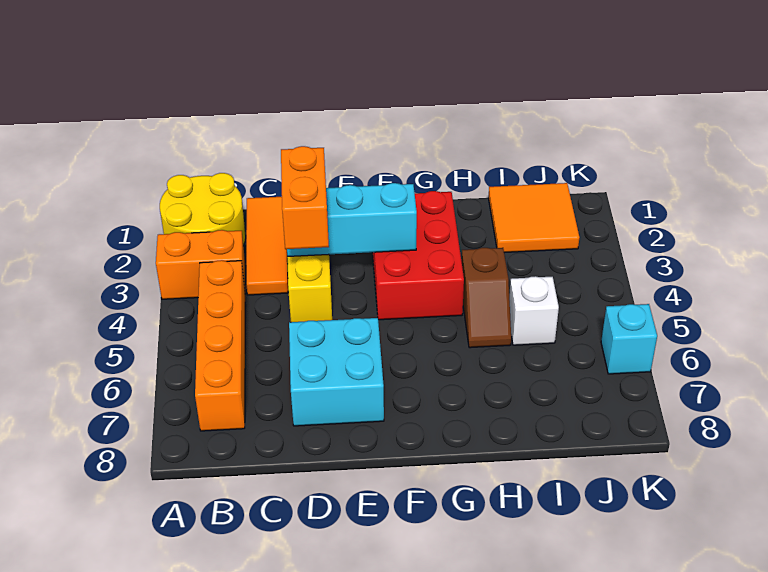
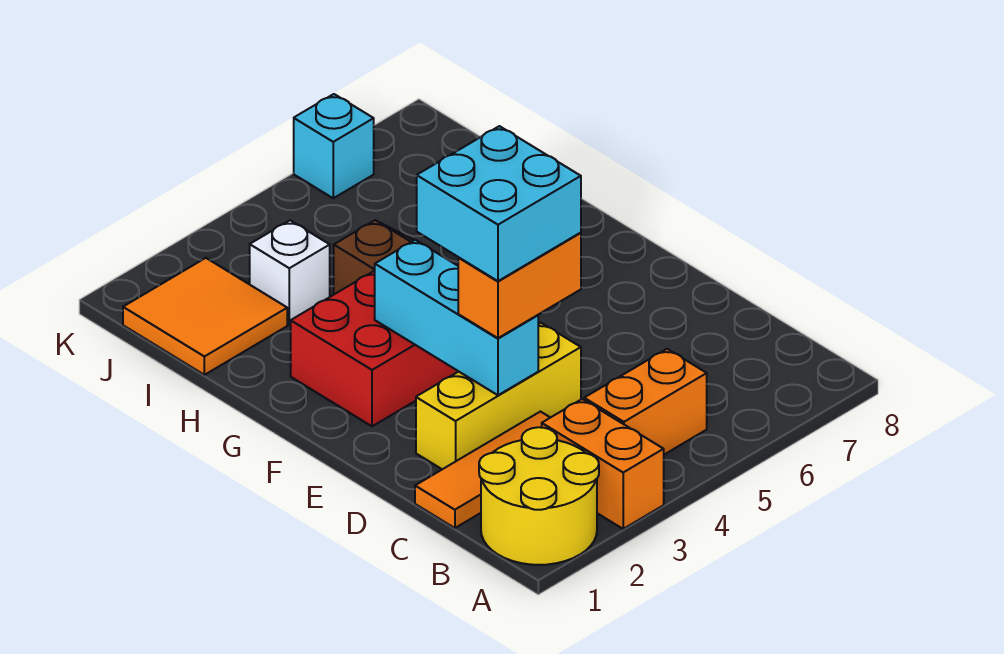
orange brick B4:B7 level 1 -> orange brick B4:B5 level 1
cyan brick D6:E7 level 1 -> cyan brick D3:E4 level 4
white brick I5 level 1 -> white brick I3 level 1

